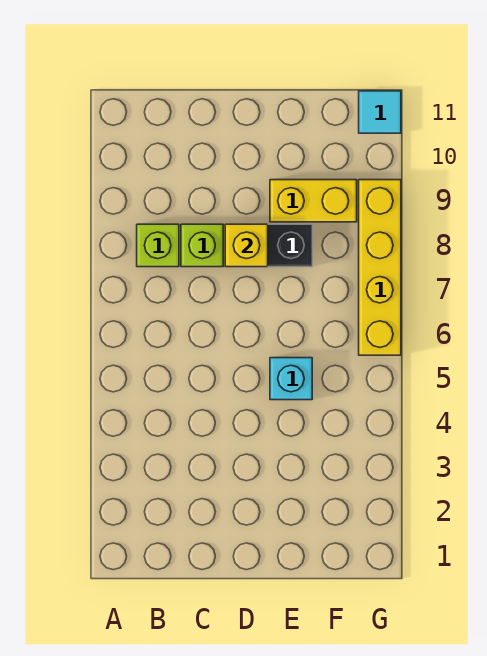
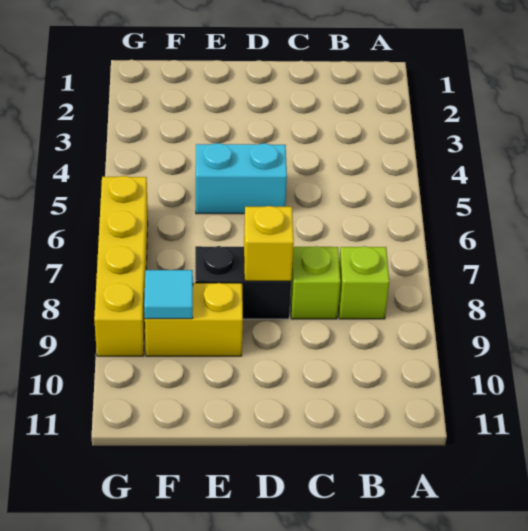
cyan brick E5 level 1 -> cyan brick D5:E5 level 1
cyan tile G11 level 1 -> cyan tile F9 level 2

